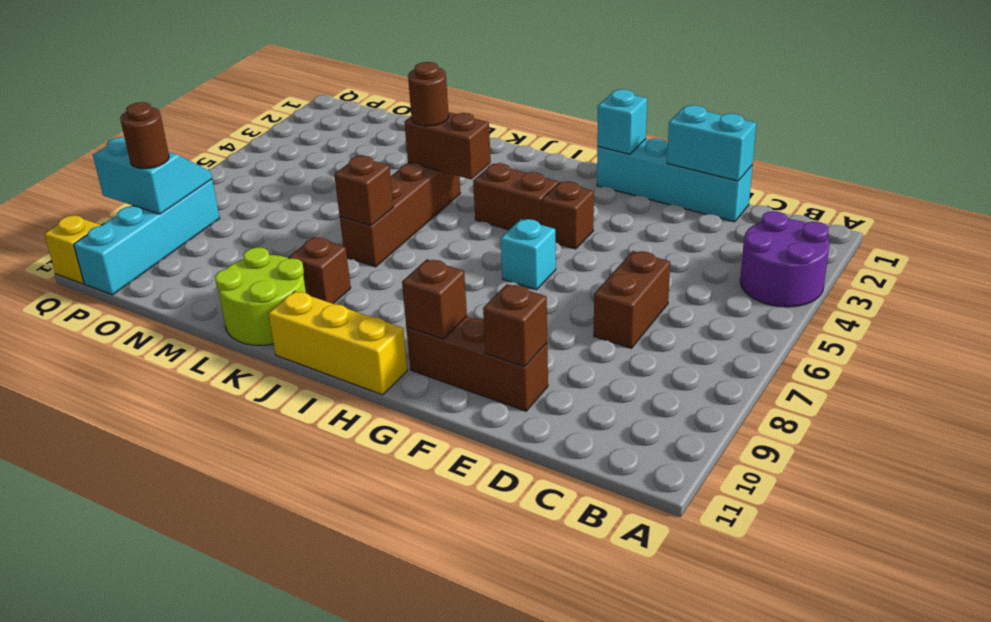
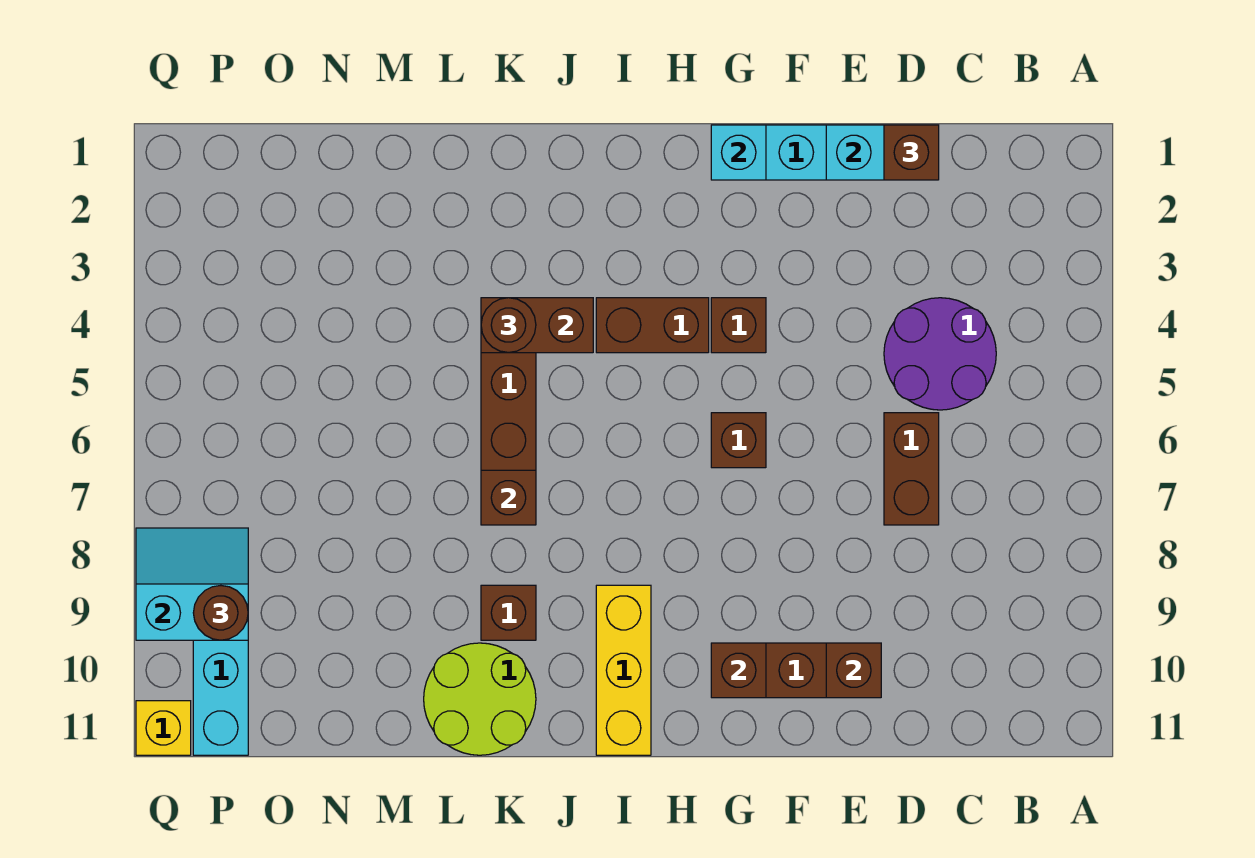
purple round brick A3:B4 level 1 -> purple round brick C4:D5 level 1
none -> brown brick D1 level 3
cyan brick G6 level 1 -> brown brick G6 level 1
yellow brick H11:J11 level 1 -> yellow brick I9:I11 level 1

